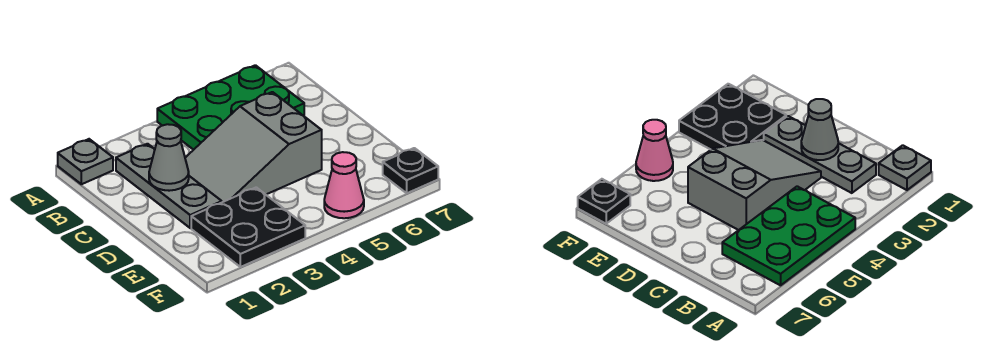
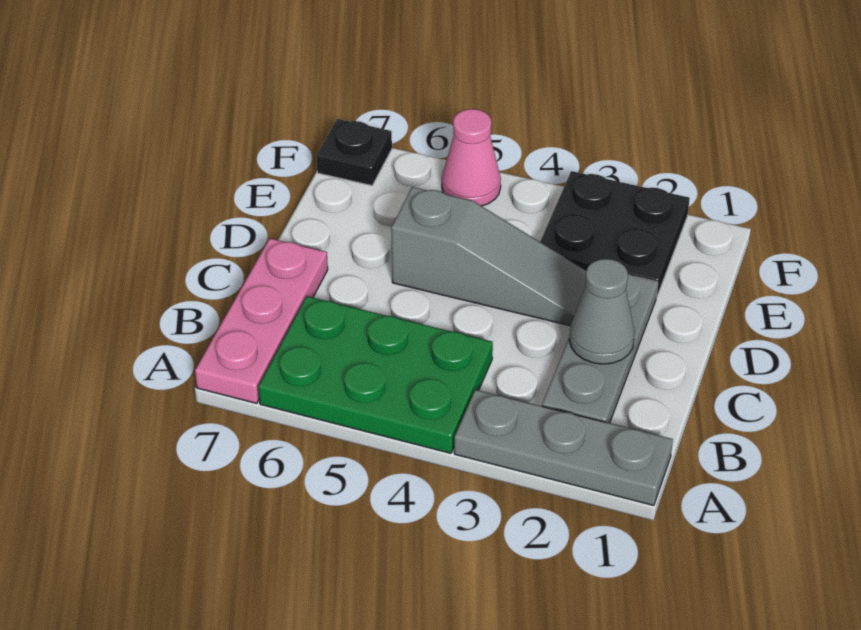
grey plate A1 level 1 -> grey plate A1:A3 level 1
none -> pink plate A7:C7 level 1
grey slope C3:D5 level 1 top 5 -> grey slope D3:D5 level 1 top 5

